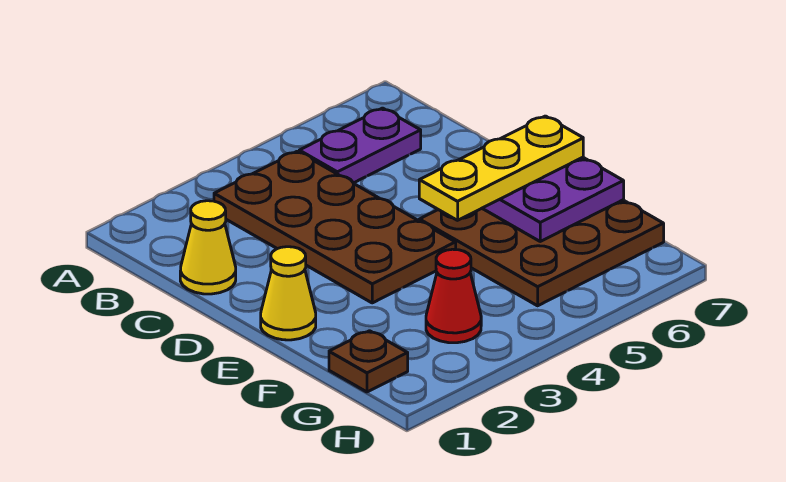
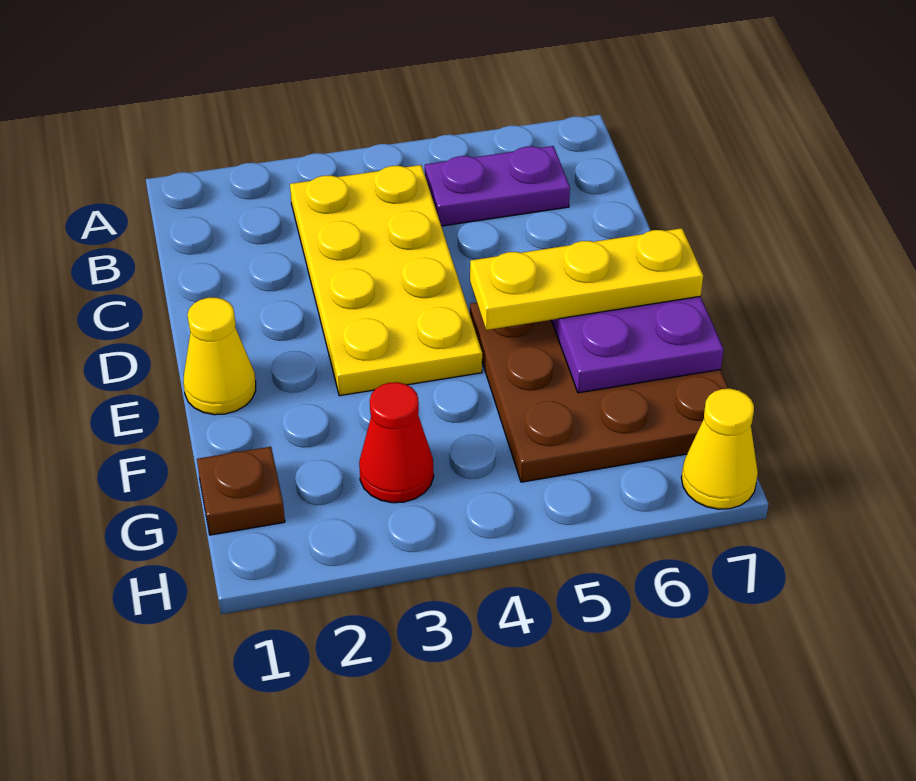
brown plate B3:E4 level 1 -> yellow plate B3:E4 level 1
yellow cone C1 level 1 -> yellow cone H7 level 1

